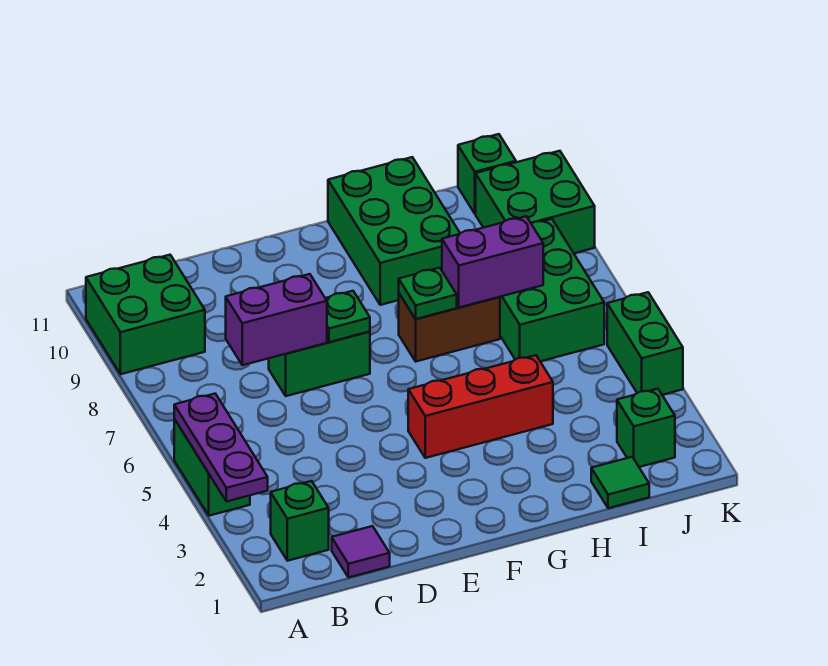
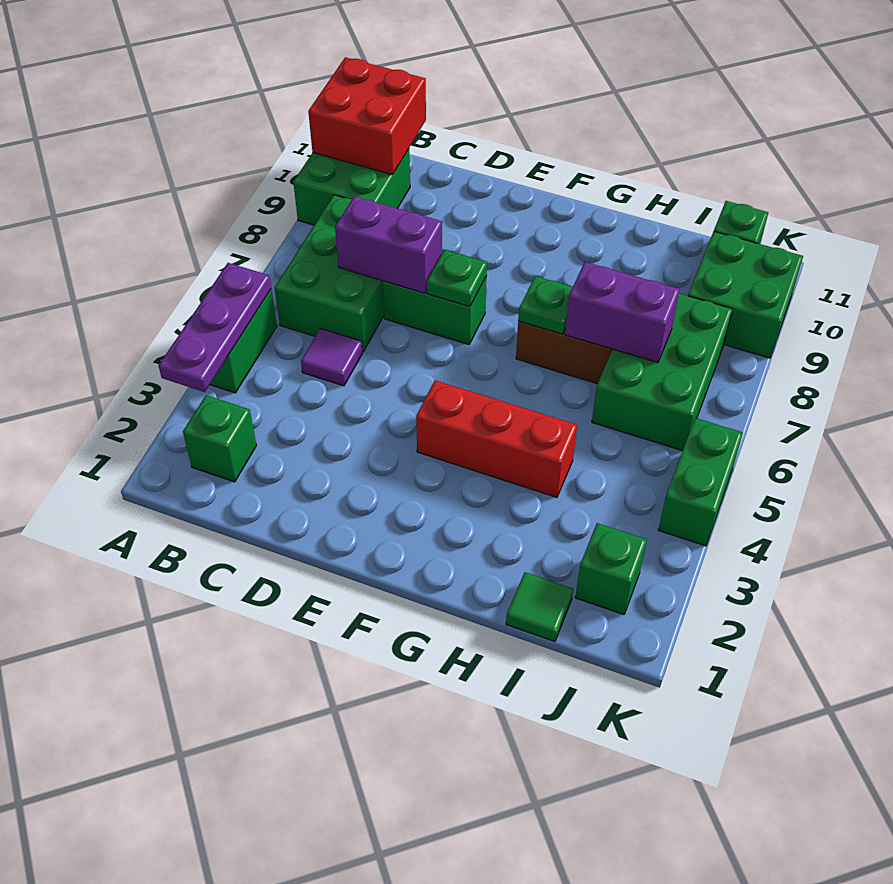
none -> red brick A10:B11 level 2
purple tile C1 level 1 -> purple tile C5 level 1
green brick G9:H11 level 1 -> green brick B6:C8 level 1

